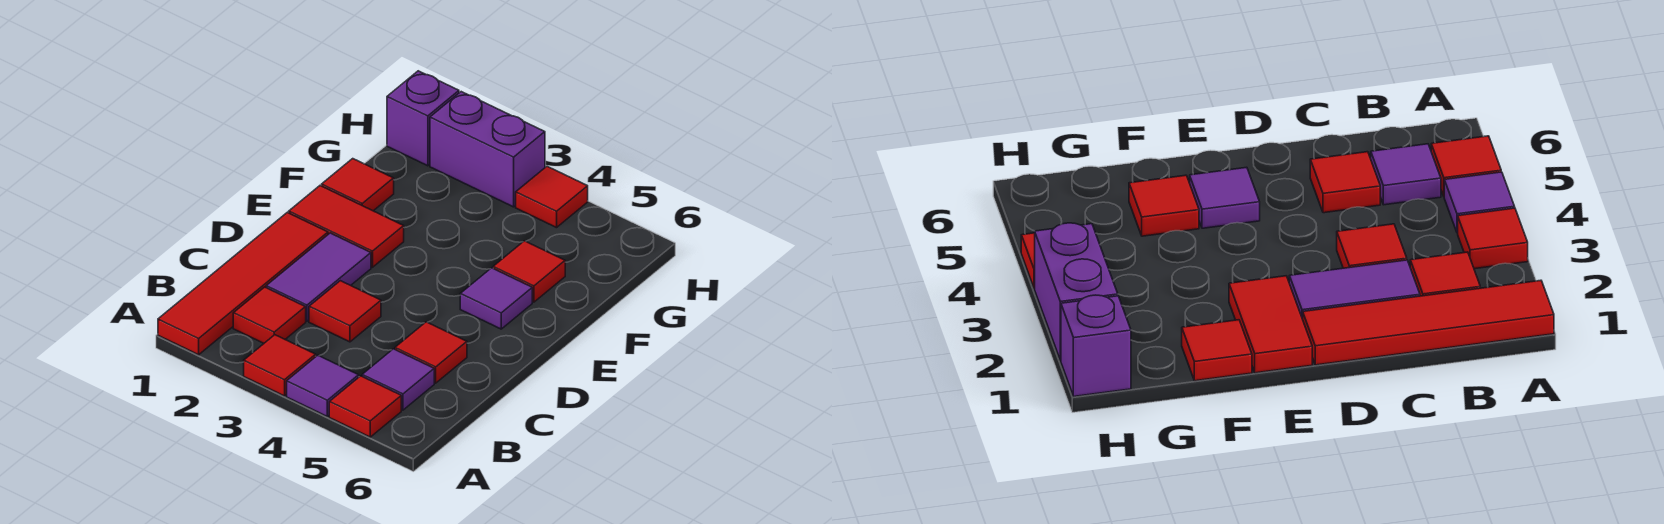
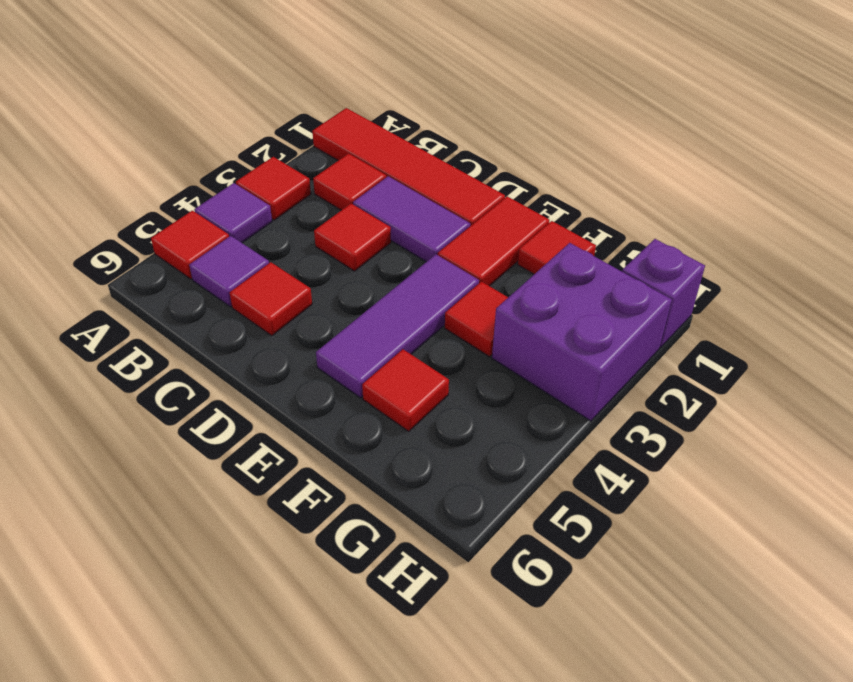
purple tile E5 level 1 -> purple tile E3:E5 level 1
purple brick H2:H3 level 1 -> purple brick G2:H3 level 1
red tile H4 level 1 -> red tile F3 level 1

